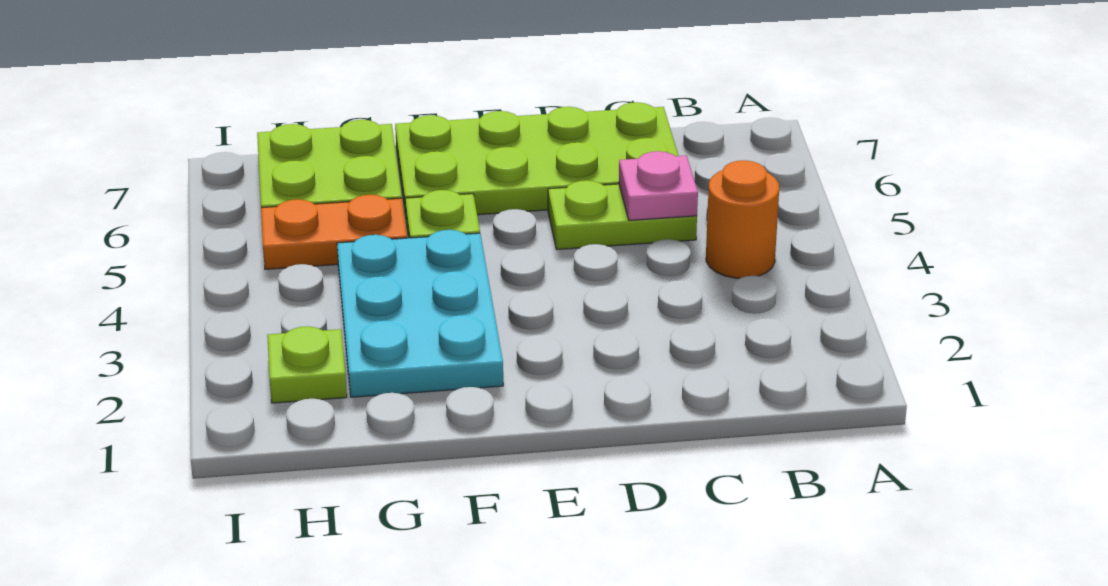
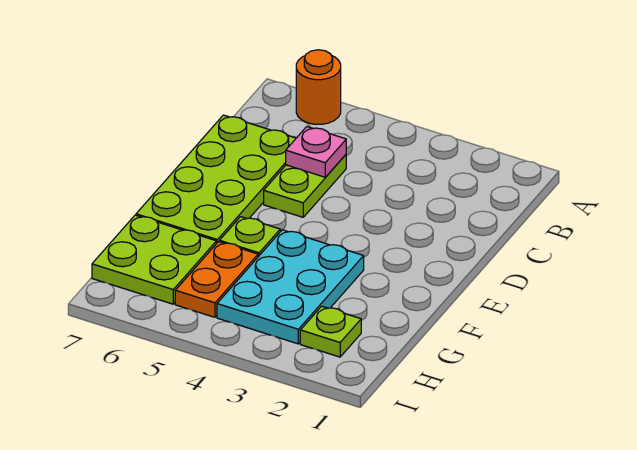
orange round brick B4 level 1 -> orange round brick A6 level 1
cyan plate F2:G4 level 1 -> cyan plate F3:H4 level 1

